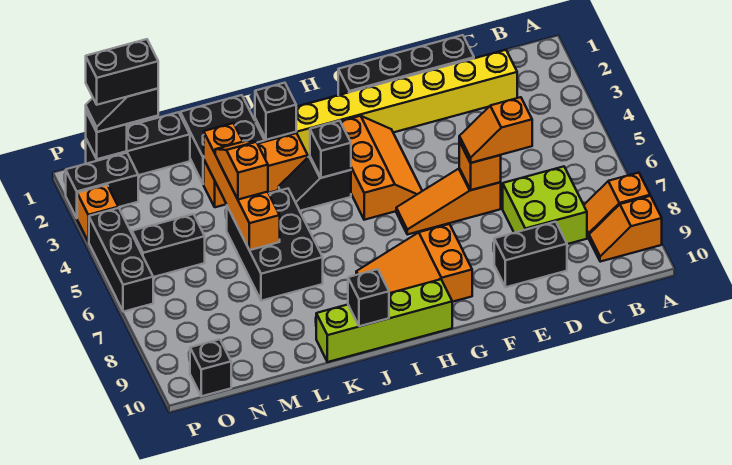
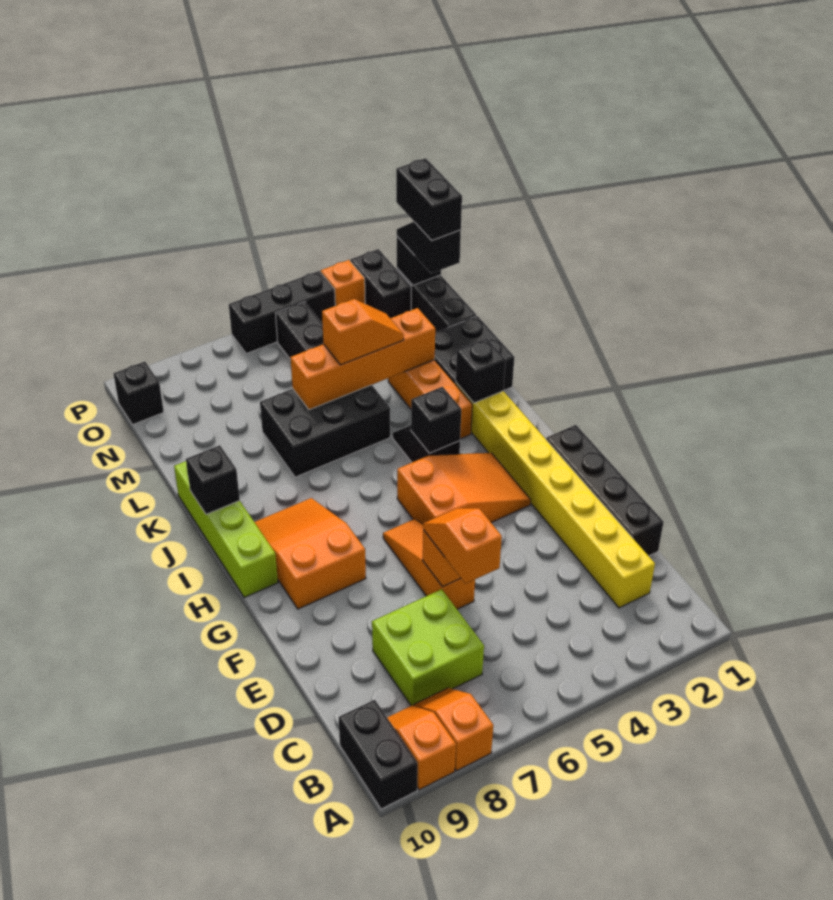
black brick D9:E9 level 1 -> black brick A10:B10 level 1
orange slope G3:H5 level 1 top H -> orange slope G3:H5 level 1 top 5

